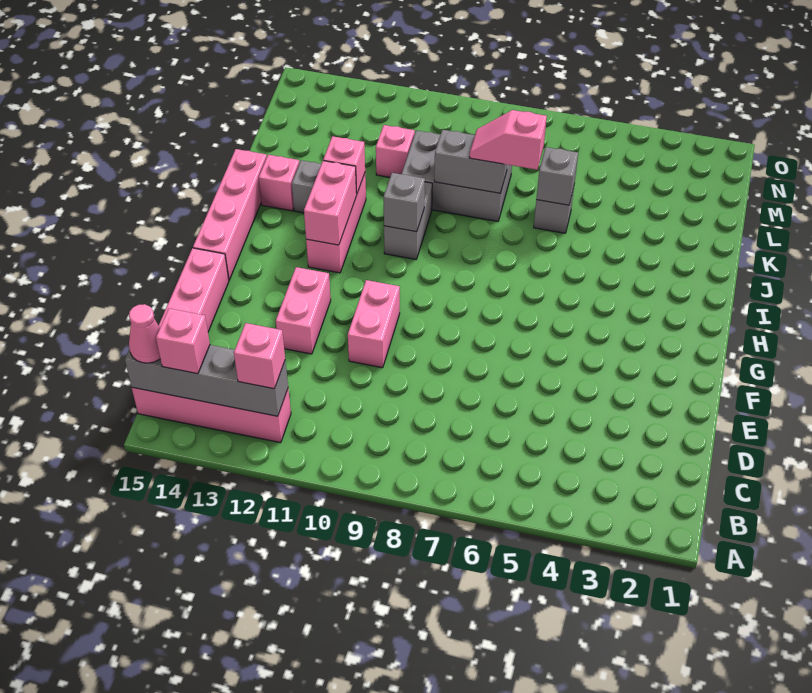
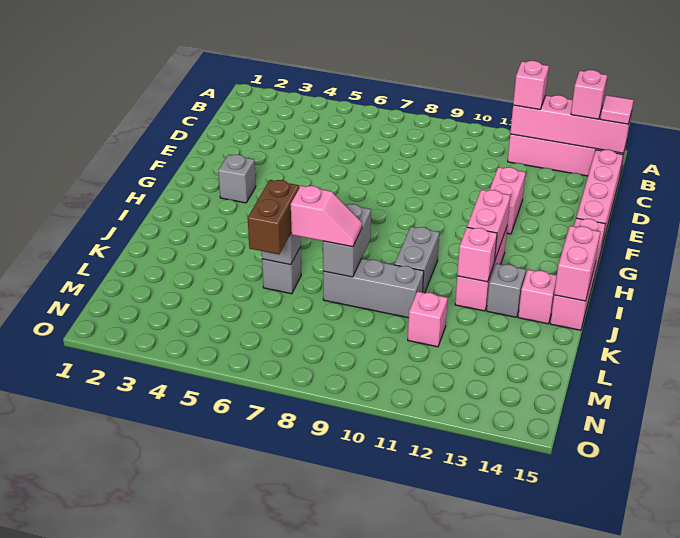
grey brick B12:B15 level 2 -> pink brick B12:B15 level 2
pink cone B15 level 3 -> pink tile B15 level 3
pink brick E10:F10 level 1 -> pink brick I15:J15 level 2
grey brick I10 level 2 -> grey brick G3 level 1
none -> brown brick K6:L6 level 3
grey brick K8:L10 level 1 -> grey brick K8:K10 level 1
grey brick K8:K9 level 2 -> grey brick J8:K8 level 2

